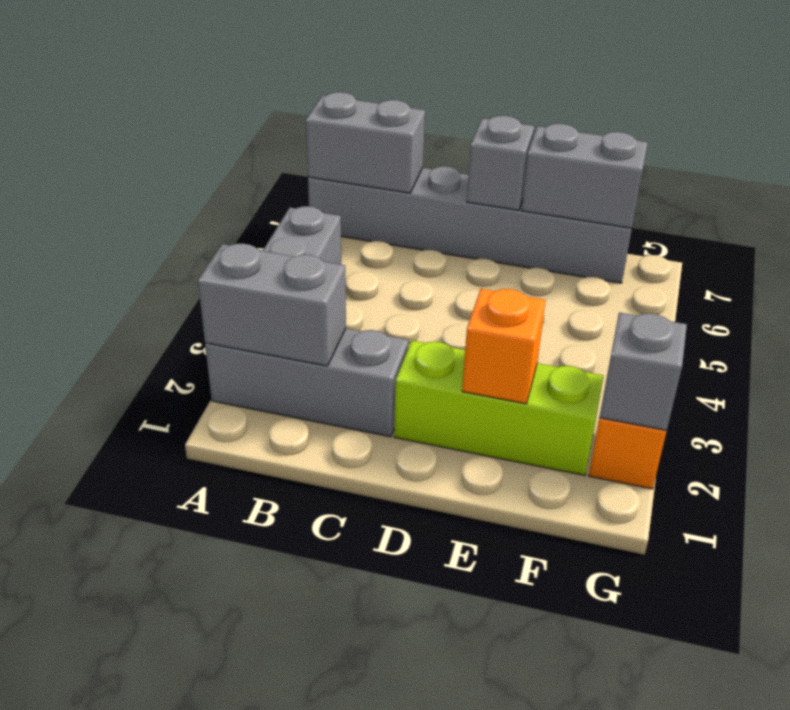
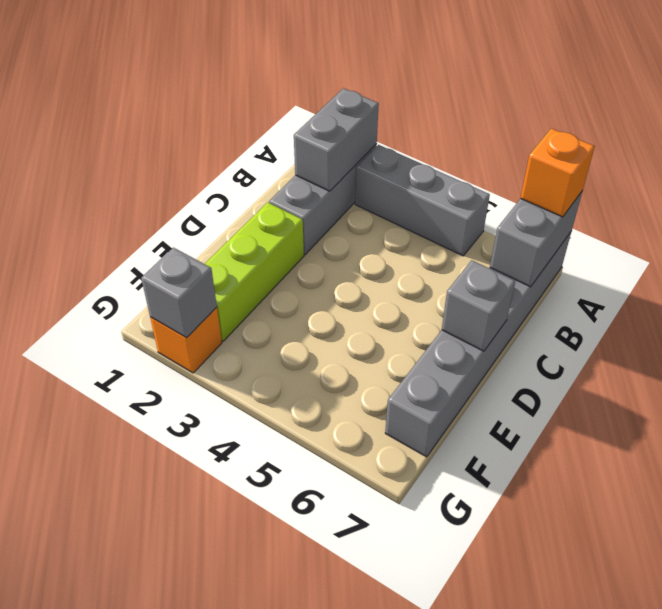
orange brick E2 level 2 -> orange brick A7 level 3
grey brick E7:F7 level 2 -> none

